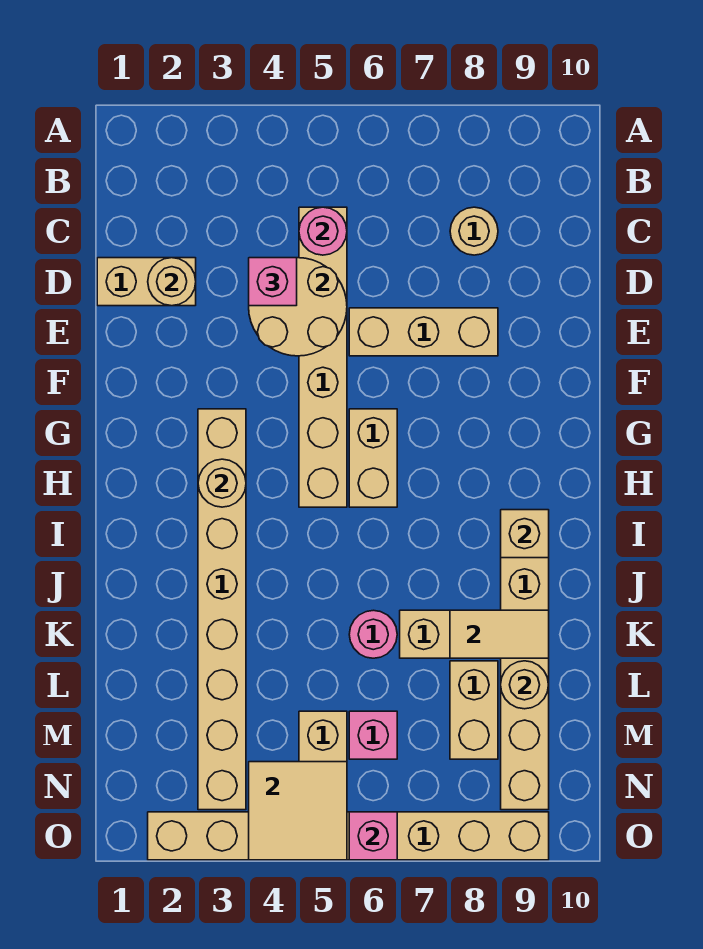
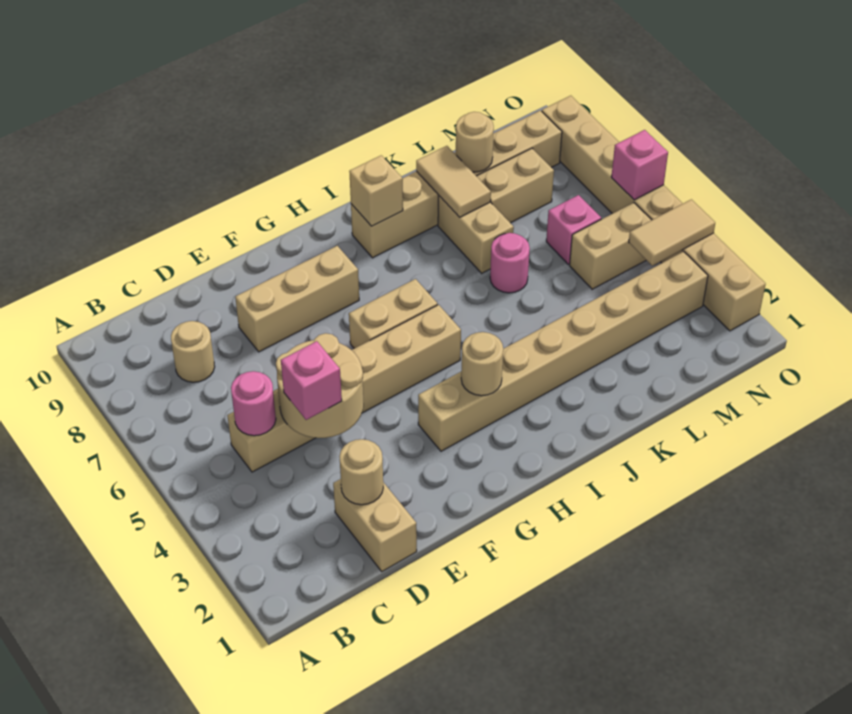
tan brick E6:E8 level 1 -> tan brick E8:G8 level 1
tan tile N4:O5 level 2 -> tan tile N4:O4 level 2

